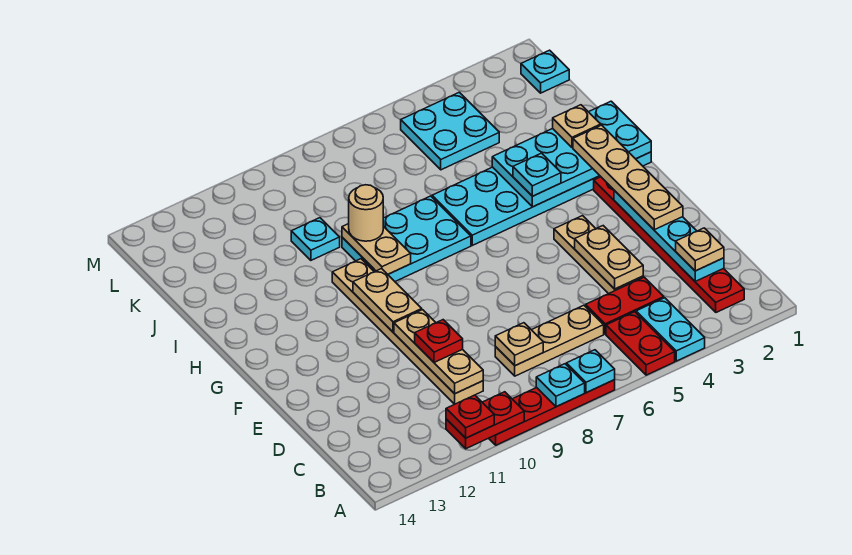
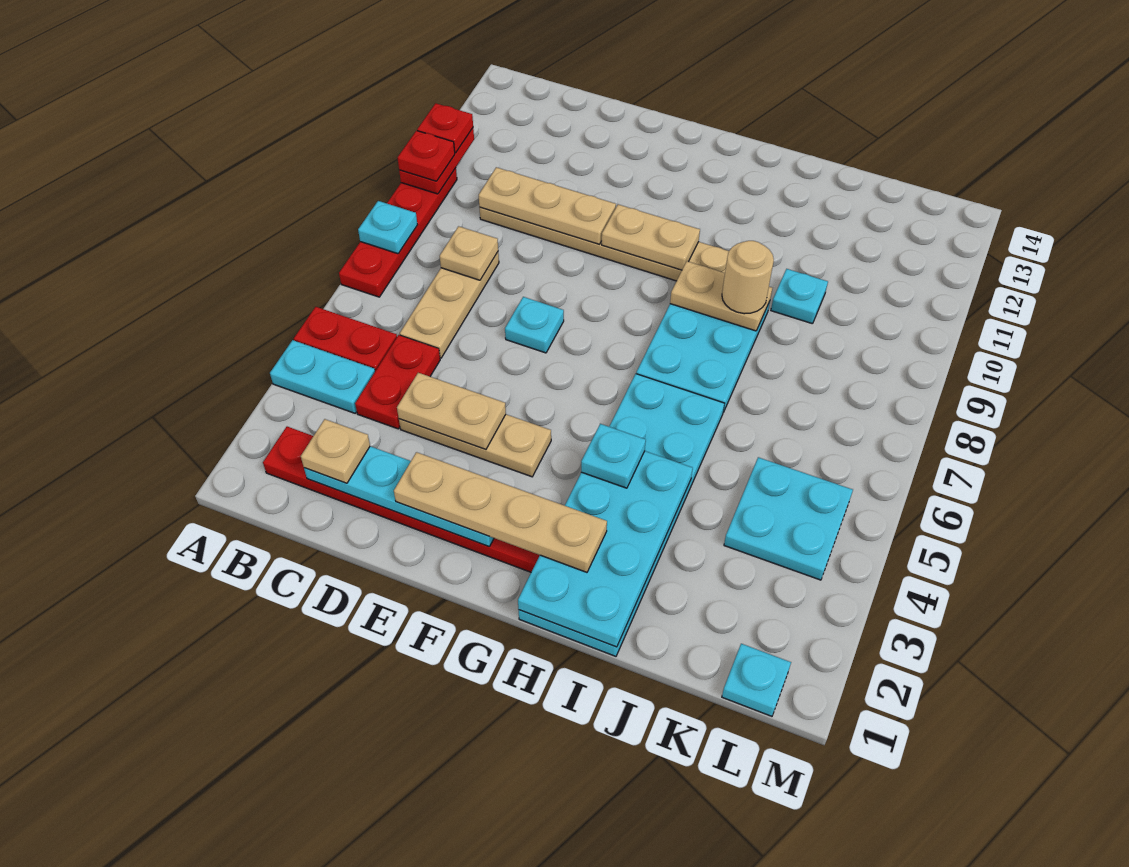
cyan plate A7 level 2 -> cyan plate E7 level 1
red plate D10 level 3 -> red plate A10 level 3
tan plate I2 level 3 -> none

